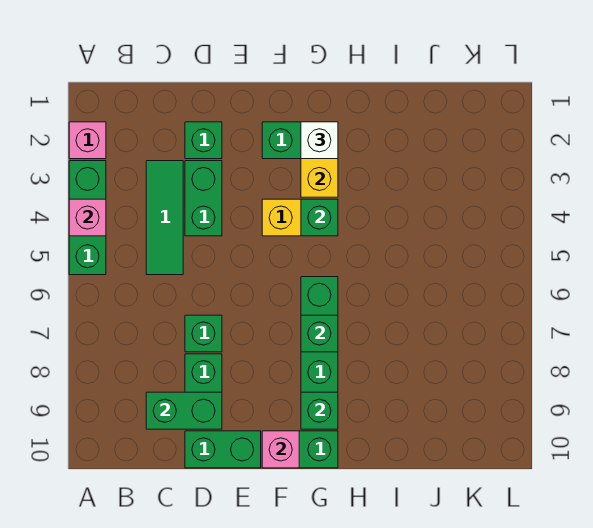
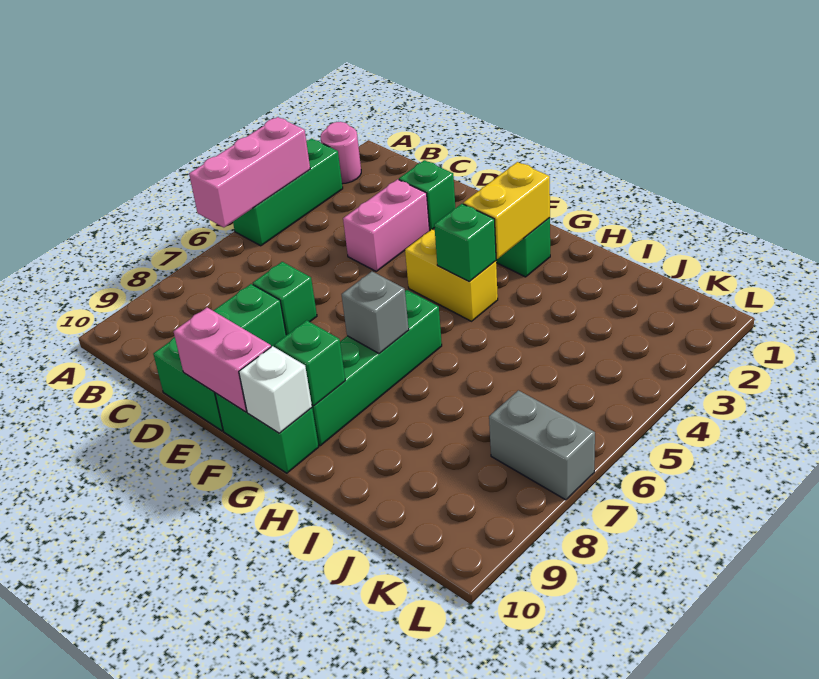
pink brick A2 level 1 -> pink round brick A2 level 1
pink brick A4 level 2 -> pink brick A4:A6 level 2
green tile C3:C5 level 1 -> none
green brick C9:D9 level 2 -> none
green brick D3:D4 level 1 -> pink brick D3:D4 level 1
pink brick F10 level 2 -> pink brick E10:F10 level 2
white brick G2 level 3 -> white brick G10 level 2
green brick G7 level 2 -> grey brick G7 level 2
none -> grey brick K7:L7 level 1

